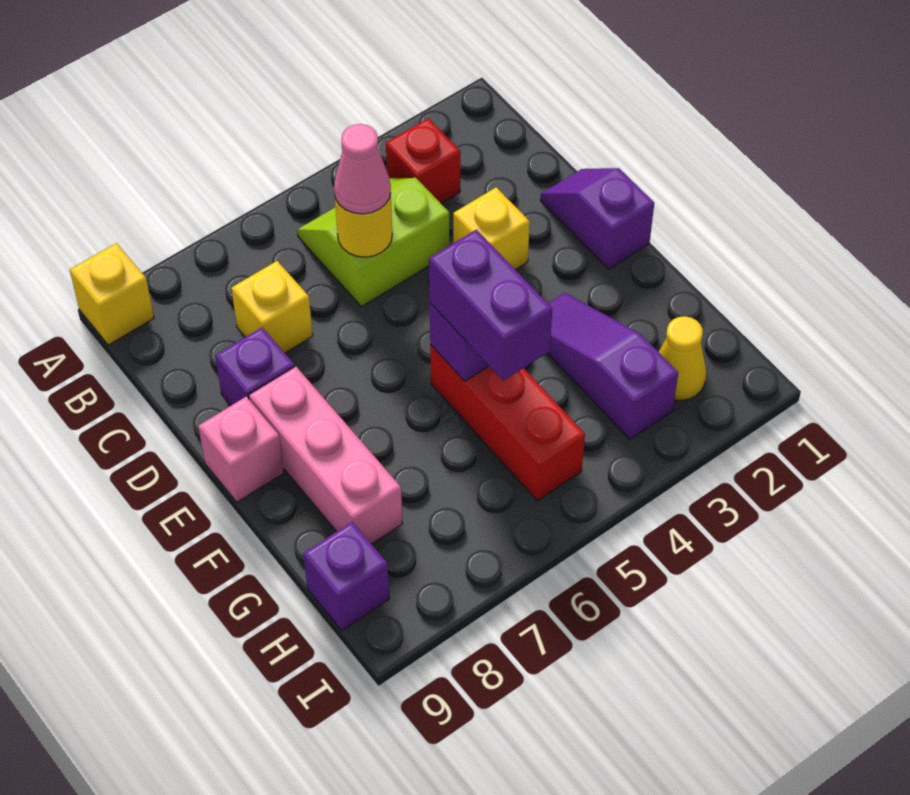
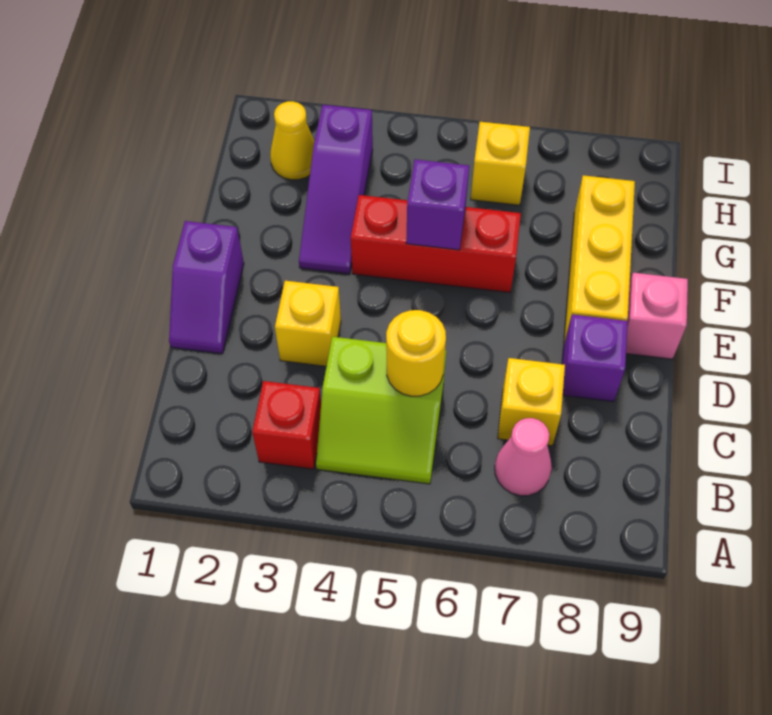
yellow brick A9 level 1 -> yellow brick H6 level 1
pink cone C5 level 3 -> pink cone B7 level 1
pink brick E8:G8 level 1 -> yellow brick E8:G8 level 1
red brick F5:H5 level 1 -> red brick F4:F6 level 1
purple brick F5:G5 level 3 -> none
purple brick H9 level 1 -> none

